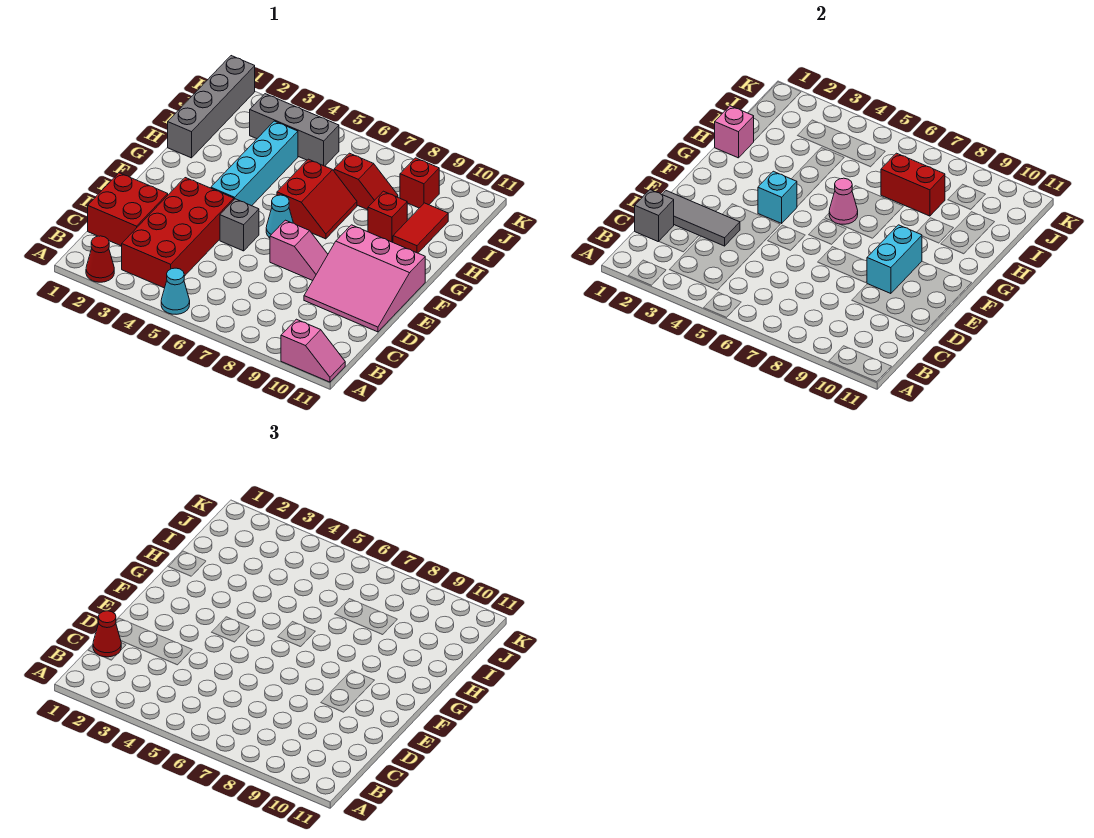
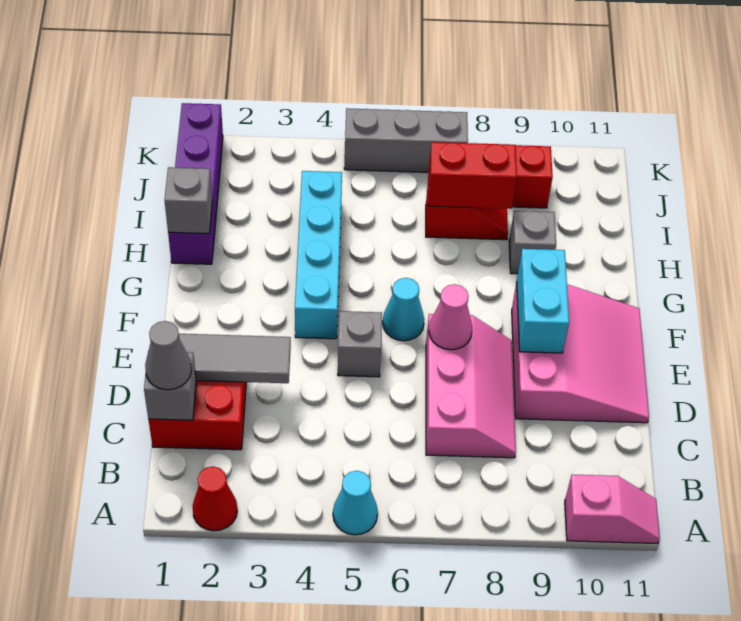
red brick B3:E4 level 1 -> none
red cone C1 level 3 -> grey cone C1 level 3
pink slope D9:F11 level 1 top F -> pink slope D9:F11 level 1 top 9
pink slope E7:E8 level 1 top 7 -> pink slope C7:E8 level 1 top 7
cyan brick F4 level 2 -> none
red slope G6:H7 level 1 top 6 -> none
pink cone G6 level 2 -> pink cone E7 level 2
grey brick H1:K1 level 1 -> purple brick H1:K1 level 1
pink brick H1 level 2 -> grey brick H1 level 2
red brick H9 level 1 -> grey brick H9 level 1
red tile H10:I10 level 1 -> none
grey brick J3:J5 level 1 -> grey brick K5:K7 level 1

